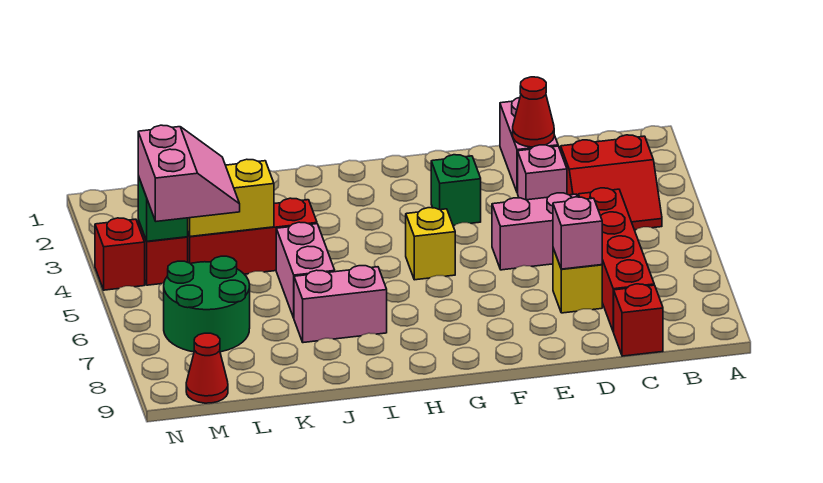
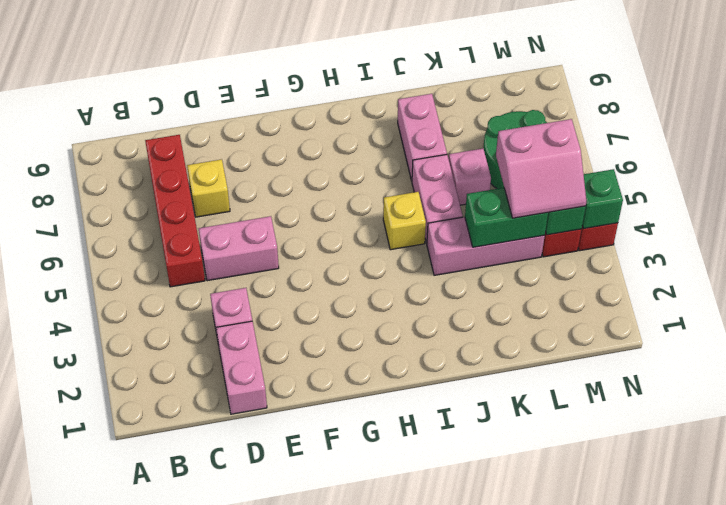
red slope B3:C4 level 1 top 3 -> none
red brick C9 level 1 -> none
red cone D2 level 2 -> none
pink brick D7 level 2 -> pink brick K6 level 1
green brick F3 level 1 -> green brick N4 level 2
yellow brick G5 level 1 -> yellow brick I5 level 1
pink brick I7:J7 level 1 -> pink brick J7:J8 level 1
red brick J4:L4 level 1 -> pink brick J4:L4 level 1
yellow brick K4:L4 level 2 -> green brick K4:L4 level 2
pink slope L4:M5 level 3 top M -> pink slope L4:M5 level 3 top 5
red cone M9 level 1 -> none

